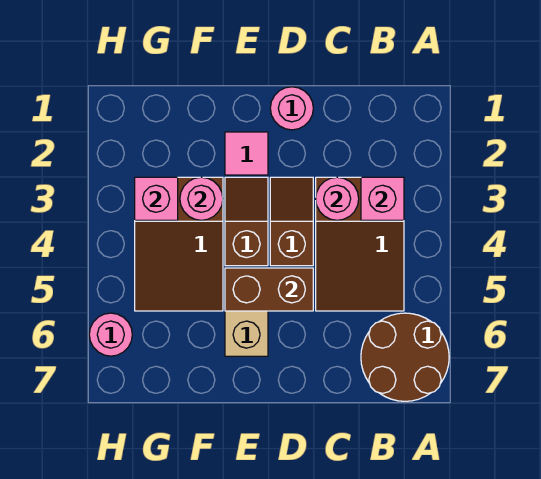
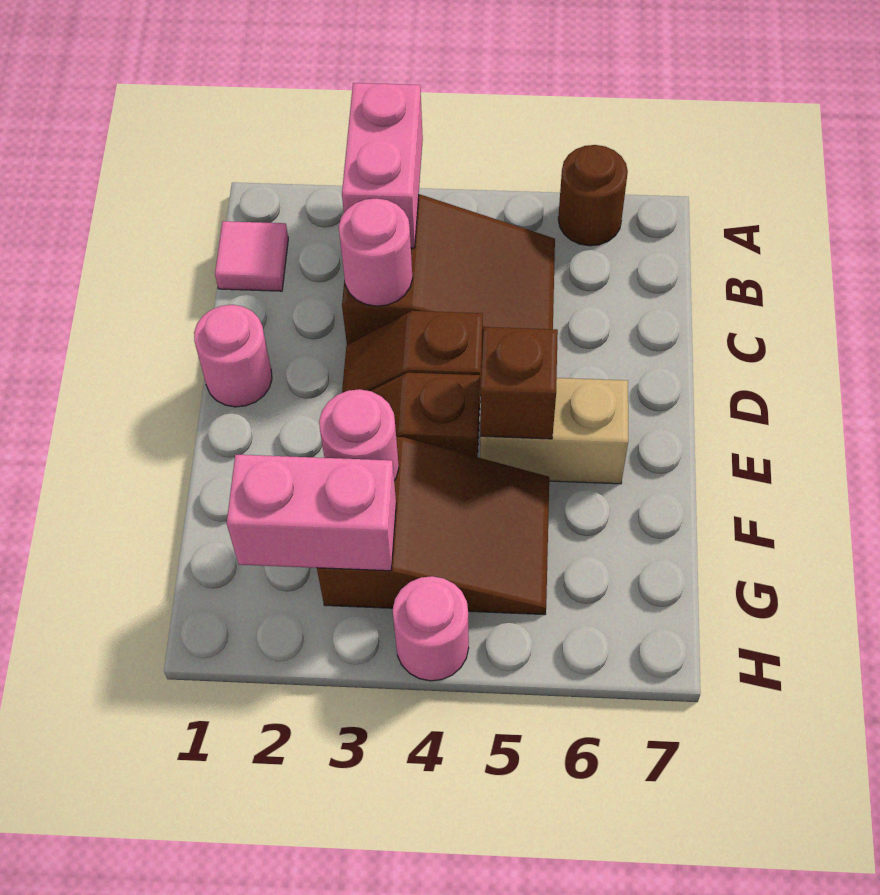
brown round brick A6:B7 level 1 -> brown round brick A6 level 1
pink brick B3 level 2 -> pink brick A3:B3 level 2
brown brick D5:E5 level 2 -> brown brick E5 level 2
pink tile E2 level 1 -> pink tile B1 level 1
pink brick G3 level 2 -> pink brick G2:G3 level 2
pink round brick H6 level 1 -> pink round brick H4 level 1

